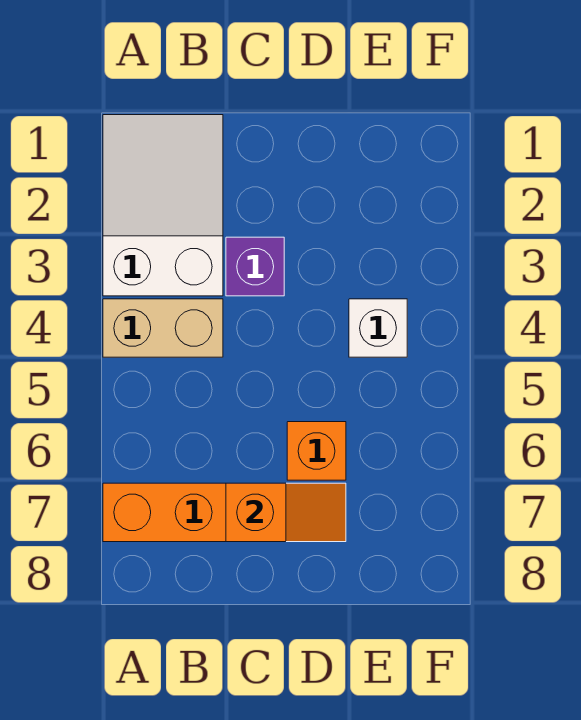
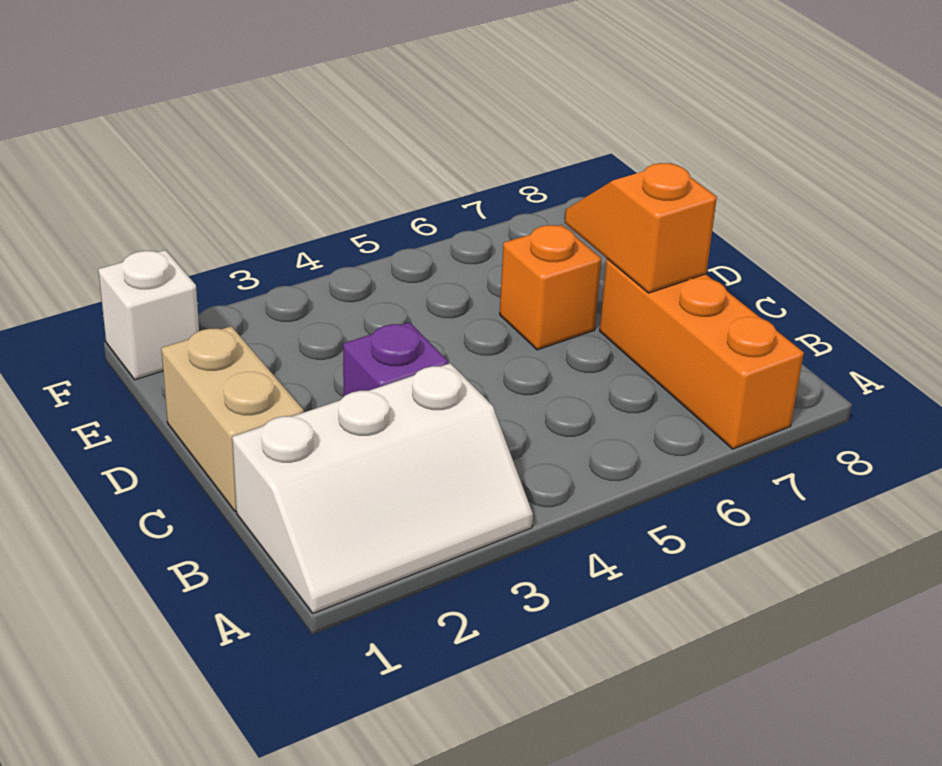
white slope A1:B3 level 1 top 3 -> white slope A1:B3 level 1 top B
tan brick A4:B4 level 1 -> tan brick C1:D1 level 1
white brick E4 level 1 -> white brick F1 level 1

